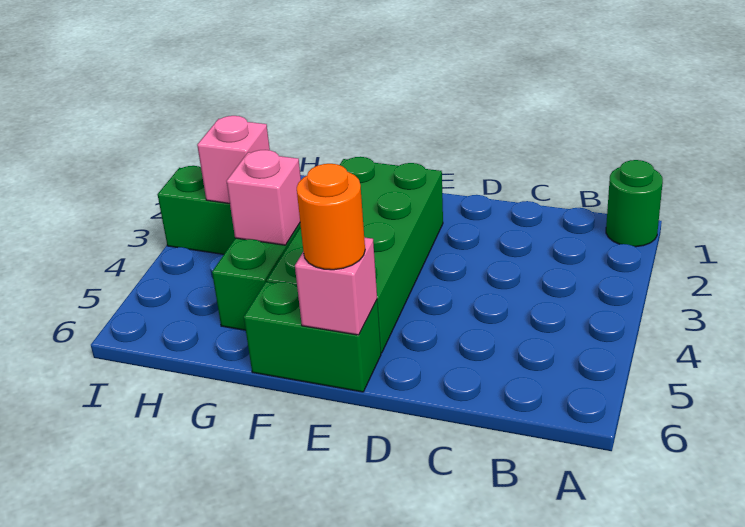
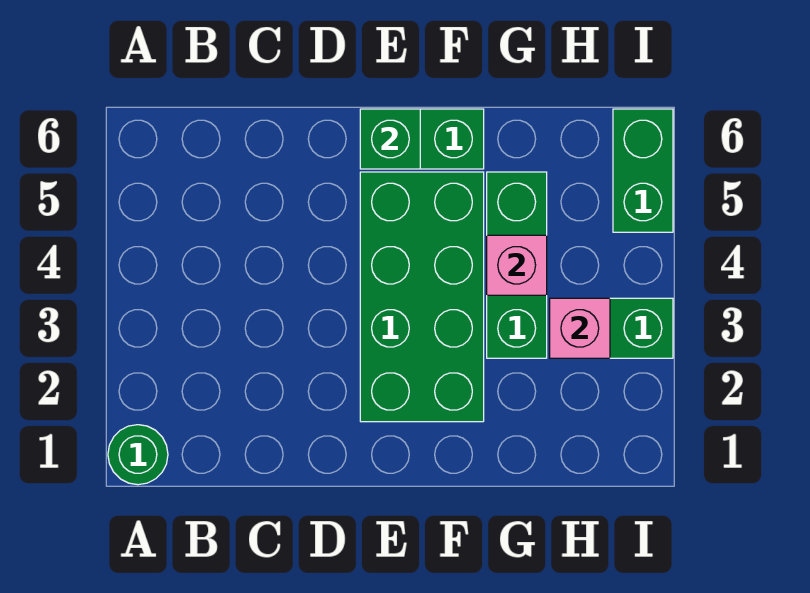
pink brick E6 level 2 -> green brick E6 level 2
orange round brick E6 level 3 -> none
none -> green brick I5:I6 level 1

